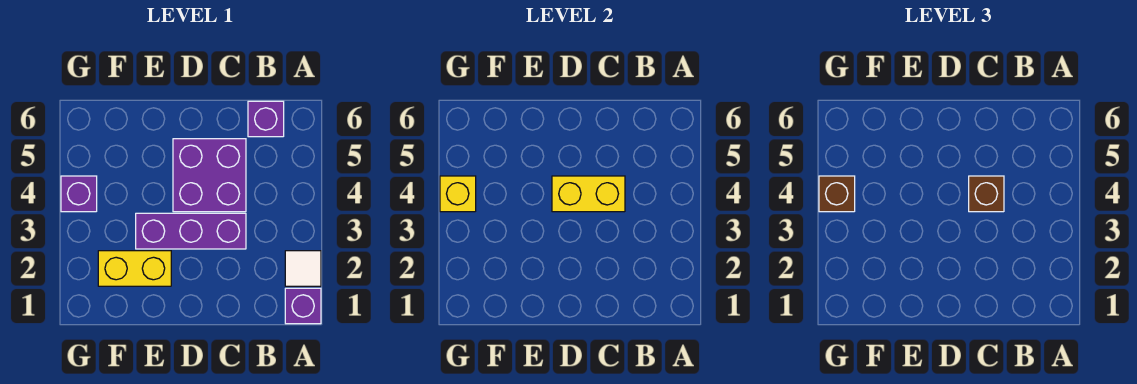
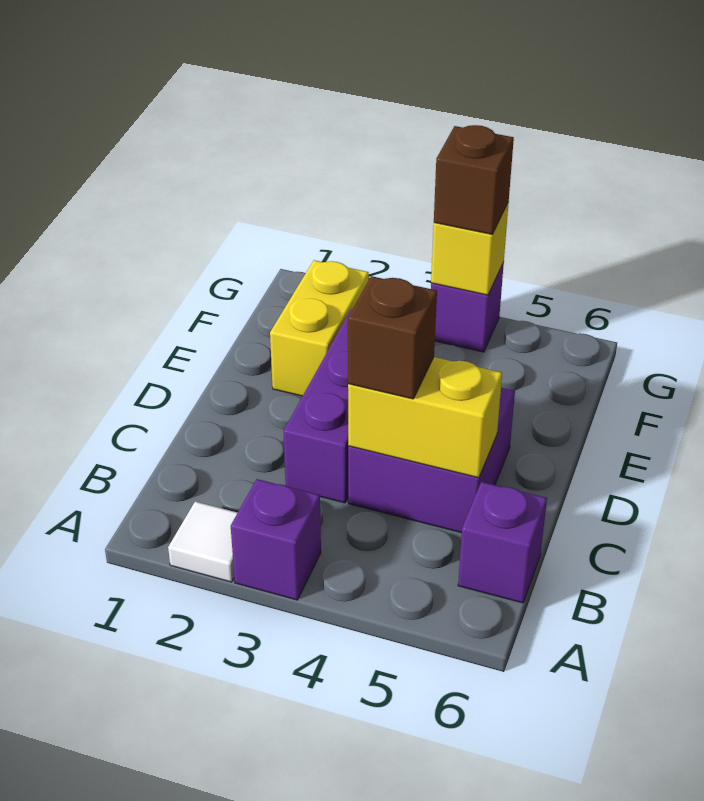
purple brick A1 level 1 -> purple brick A3 level 1
yellow brick C4:D4 level 2 -> yellow brick C4:C5 level 2

